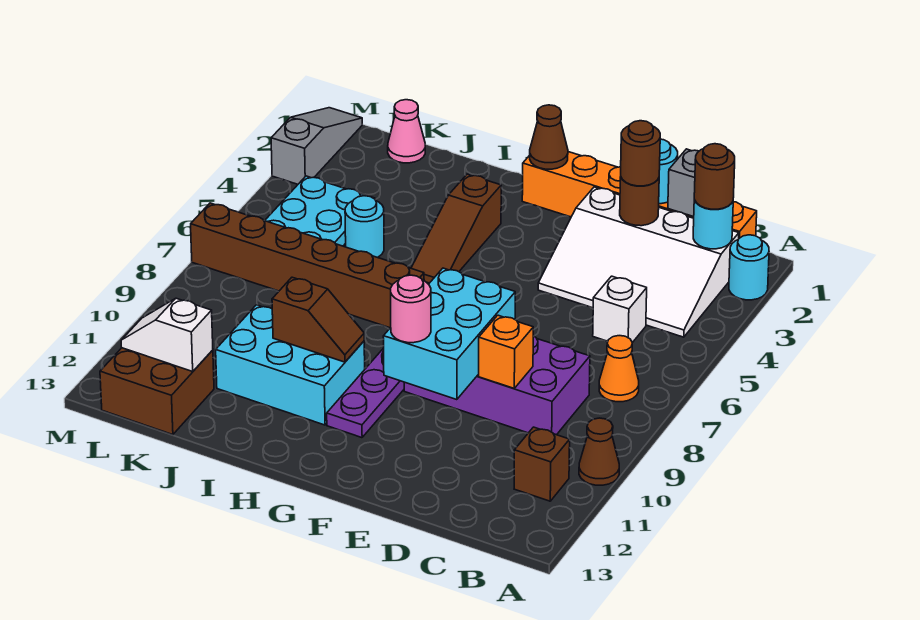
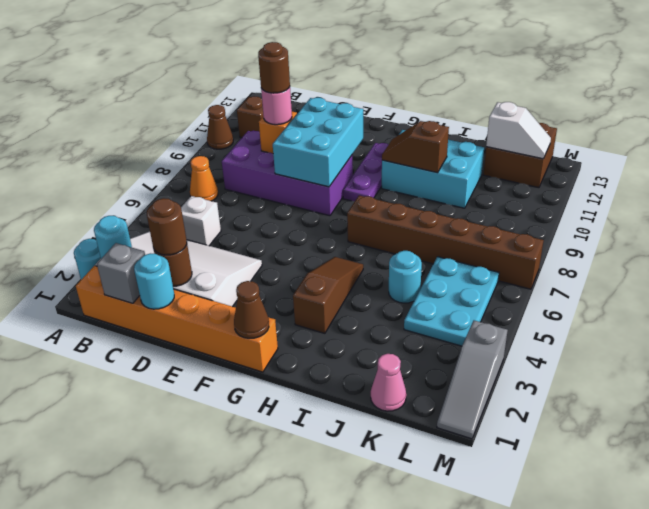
brown round brick B2 level 3 -> brown round brick D9 level 4
pink round brick F10 level 3 -> pink round brick D9 level 3

